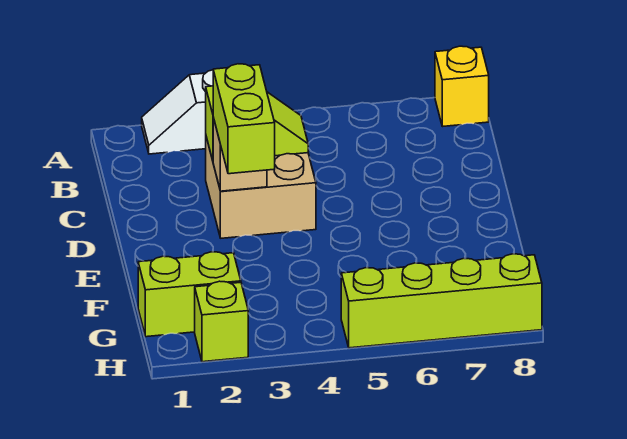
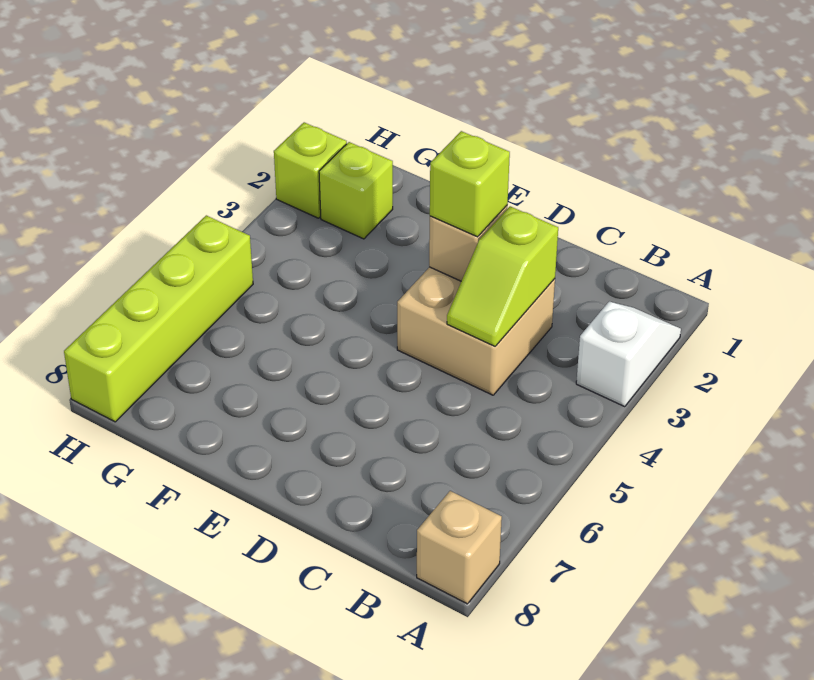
yellow brick A8 level 1 -> tan brick A8 level 1
lime brick D3:E3 level 3 -> lime brick D3 level 3
lime brick G1:G2 level 1 -> lime brick G2 level 1

